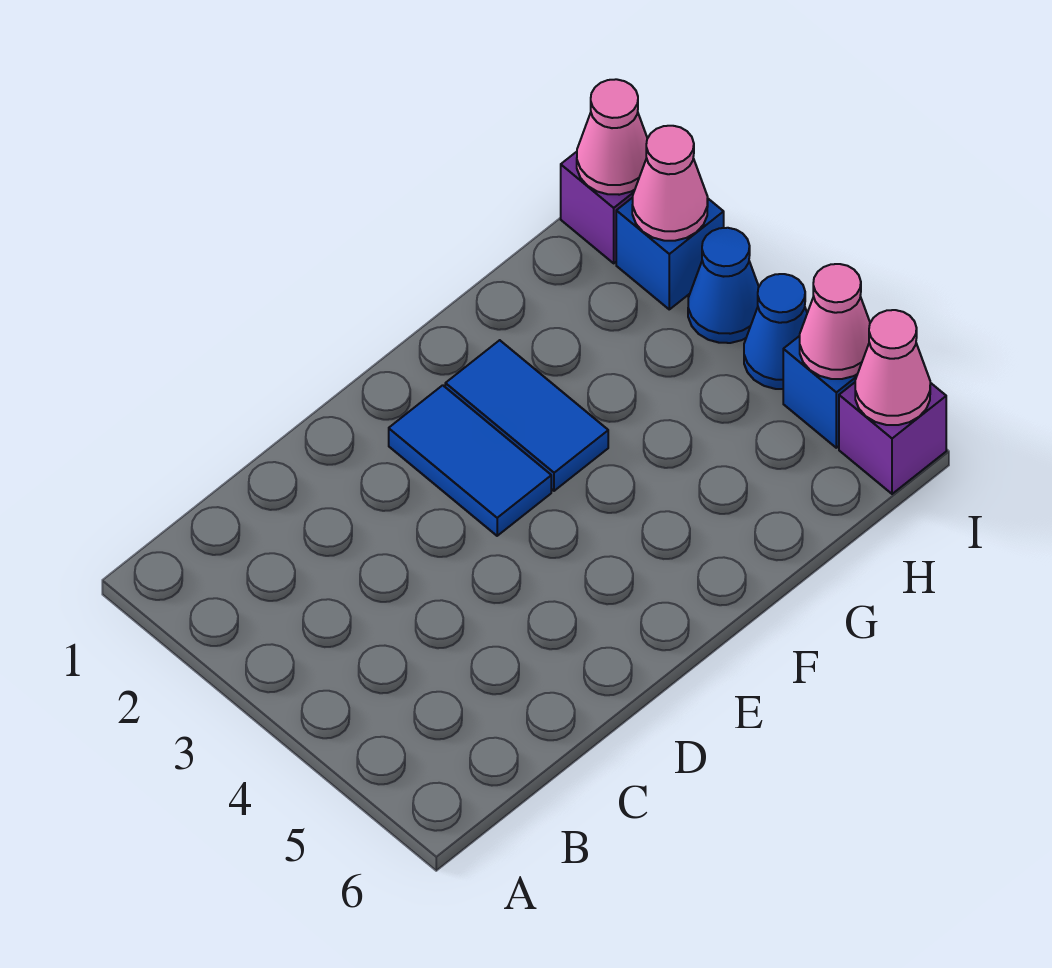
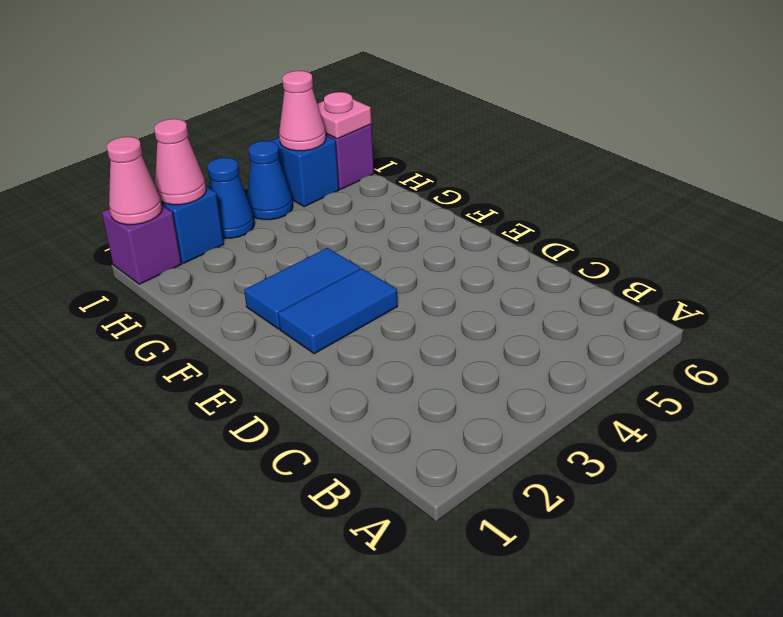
pink cone I6 level 2 -> pink plate I6 level 2

